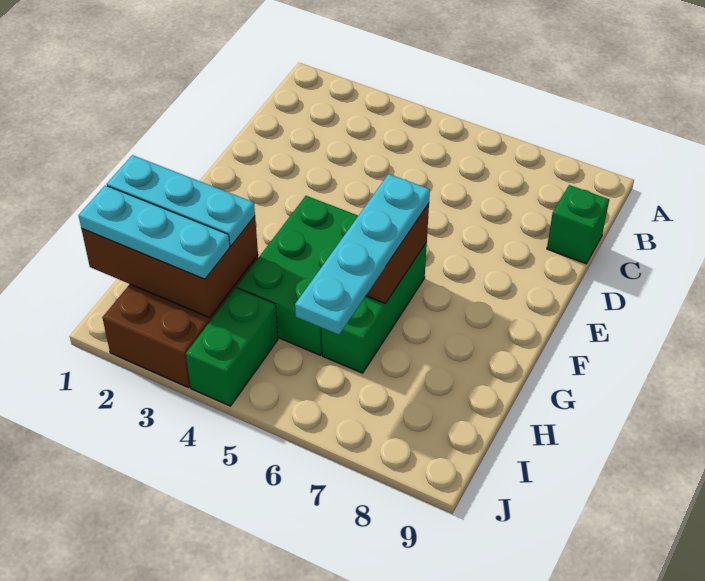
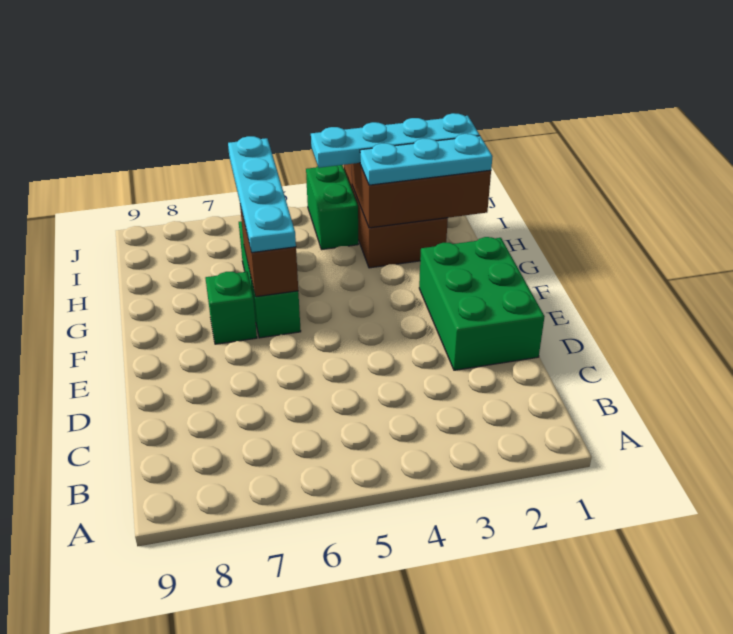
green brick C9 level 1 -> green brick F7 level 1
green brick F4:H5 level 1 -> green brick D1:F2 level 1
cyan plate I1:I3 level 3 -> cyan plate I1:I4 level 3

